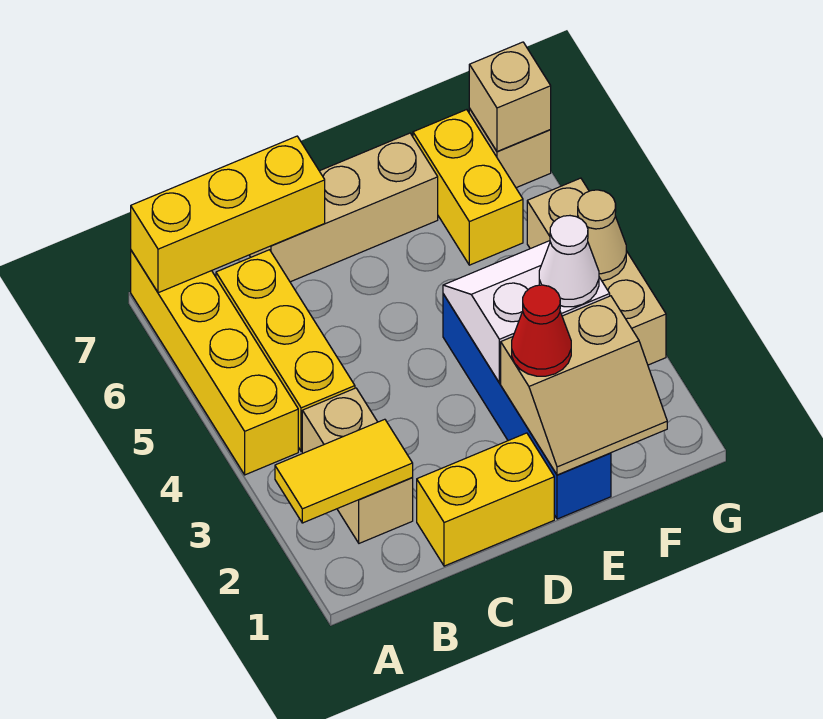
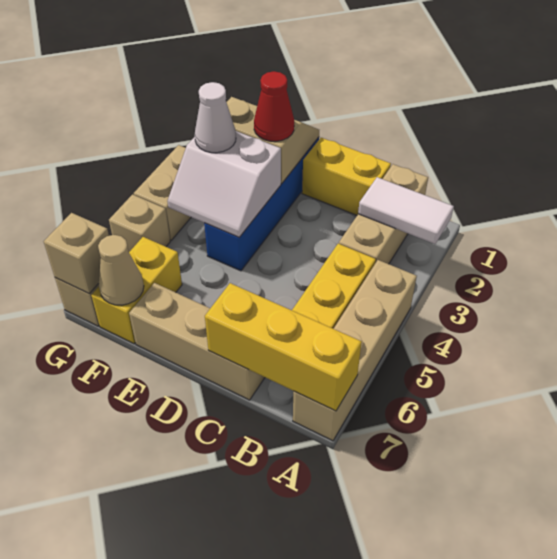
yellow tile A2:B2 level 2 -> white tile A2:B2 level 2
yellow brick A4:A7 level 1 -> tan brick A4:A7 level 1
tan brick B2:B3 level 1 -> tan brick B1:B3 level 1
tan cone G4 level 2 -> tan cone F7 level 2

